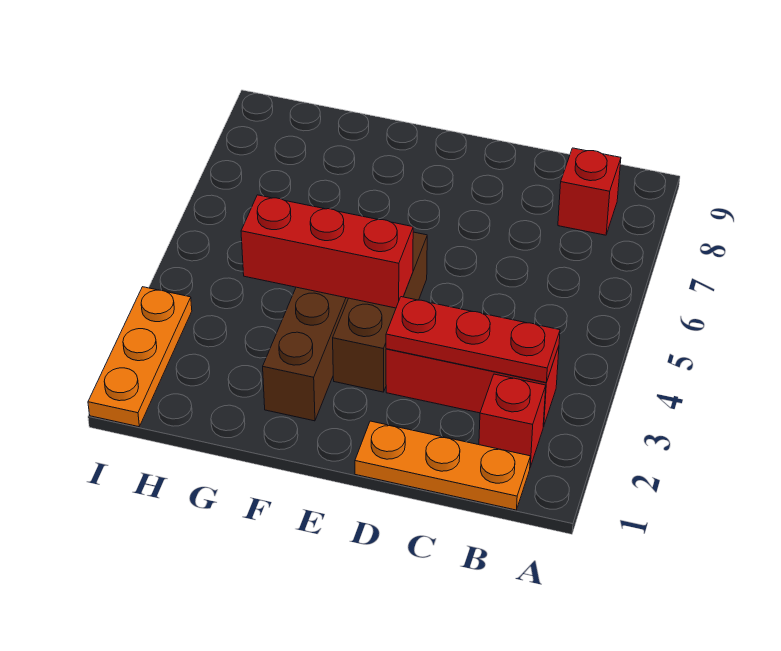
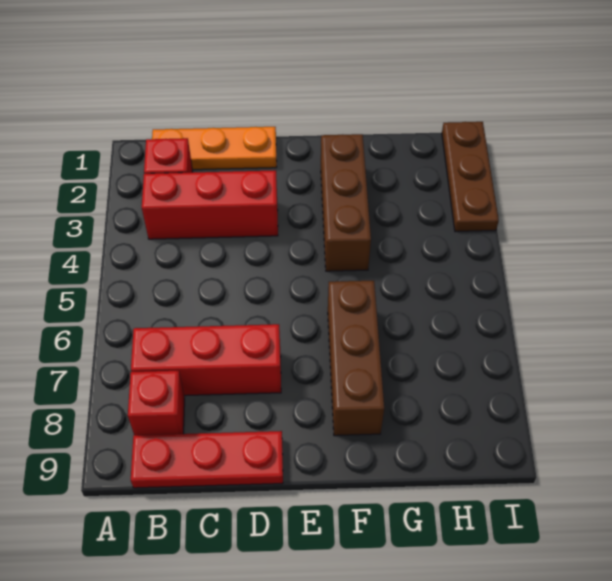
red plate B3:D3 level 2 -> red plate B9:D9 level 1
brown brick E3:E5 level 1 -> brown brick F6:F8 level 1
red brick E4:G4 level 2 -> red brick B7:D7 level 1
orange plate I1:I3 level 1 -> brown plate I1:I3 level 1

